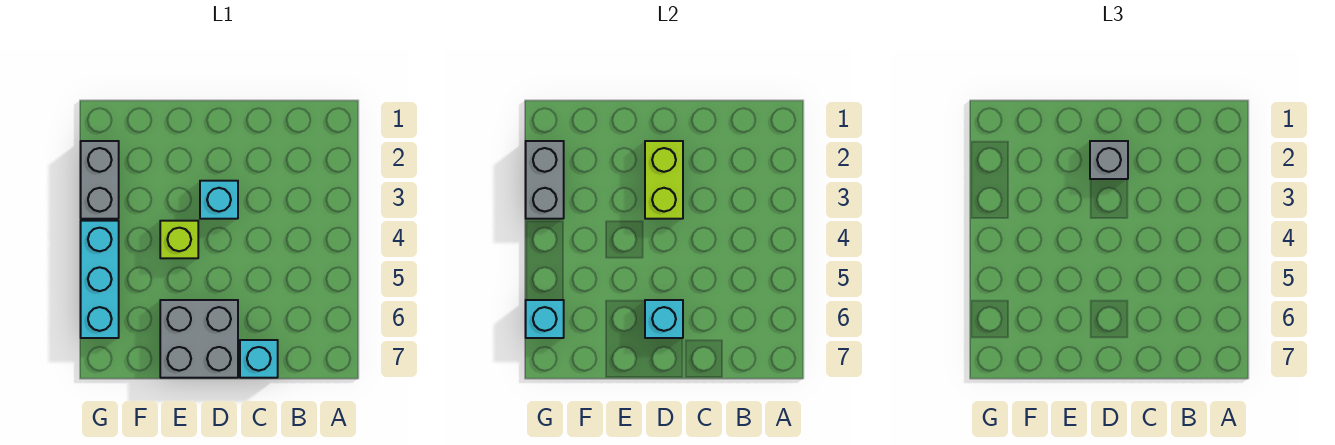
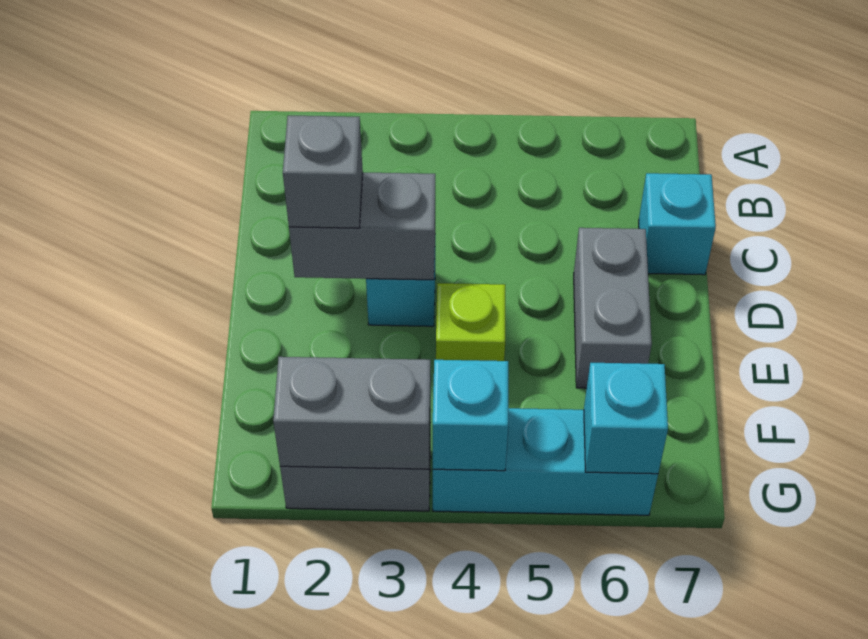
lime brick D2:D3 level 2 -> grey brick D2:D3 level 2
grey brick D6:E7 level 1 -> grey brick D6:E6 level 1
cyan brick D6 level 2 -> cyan brick G4 level 2

